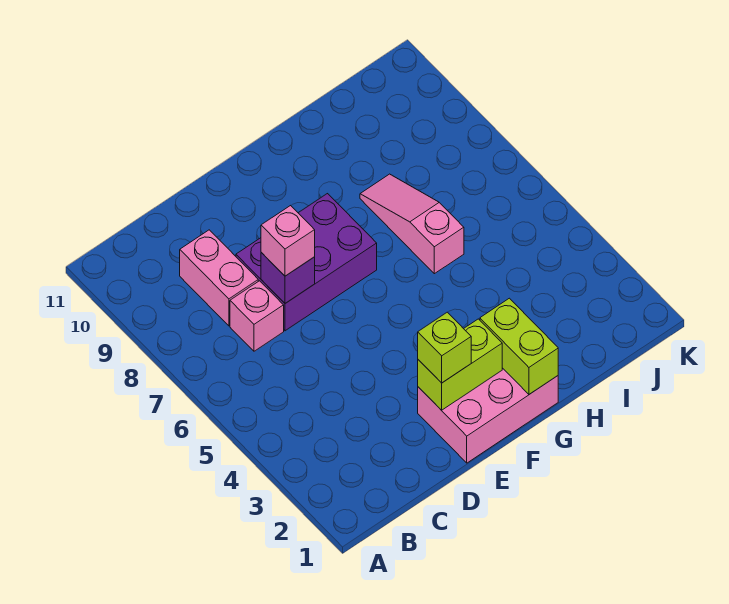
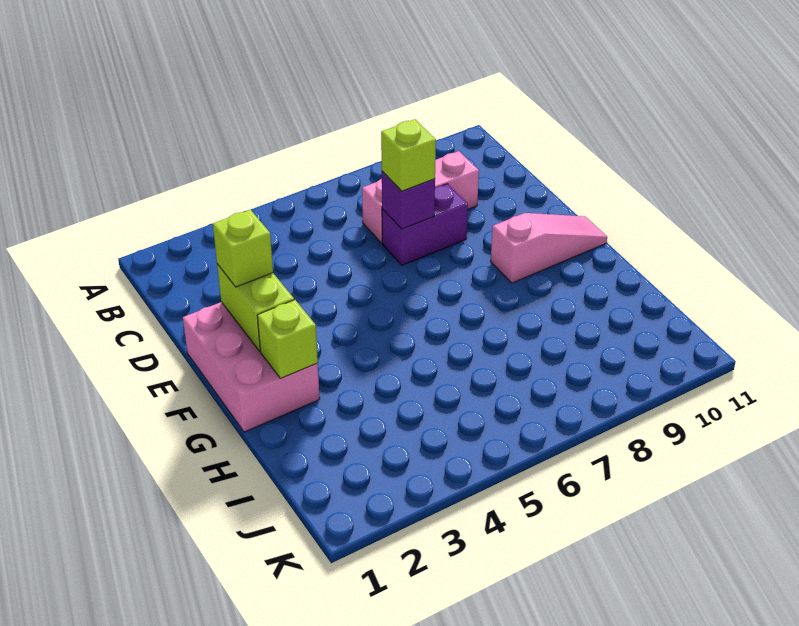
purple brick D7:F8 level 1 -> purple brick D7:D8 level 1
pink brick D7 level 3 -> lime brick D7 level 3
lime brick G1:G2 level 2 -> lime brick G2 level 2
pink slope H6:H8 level 1 top 6 -> pink slope F9:F11 level 1 top 9

